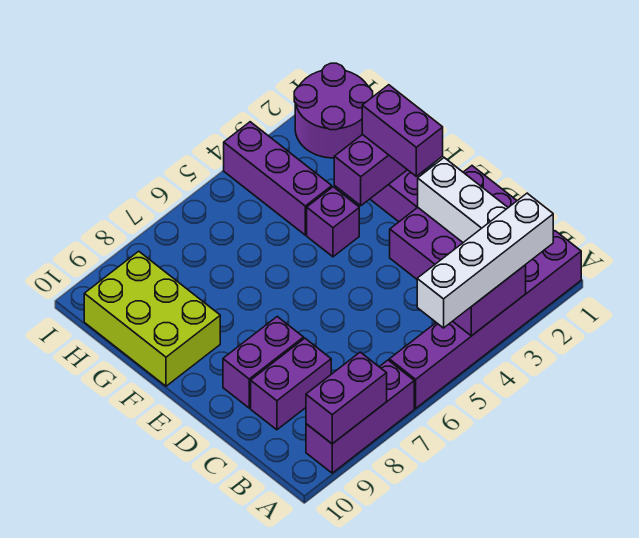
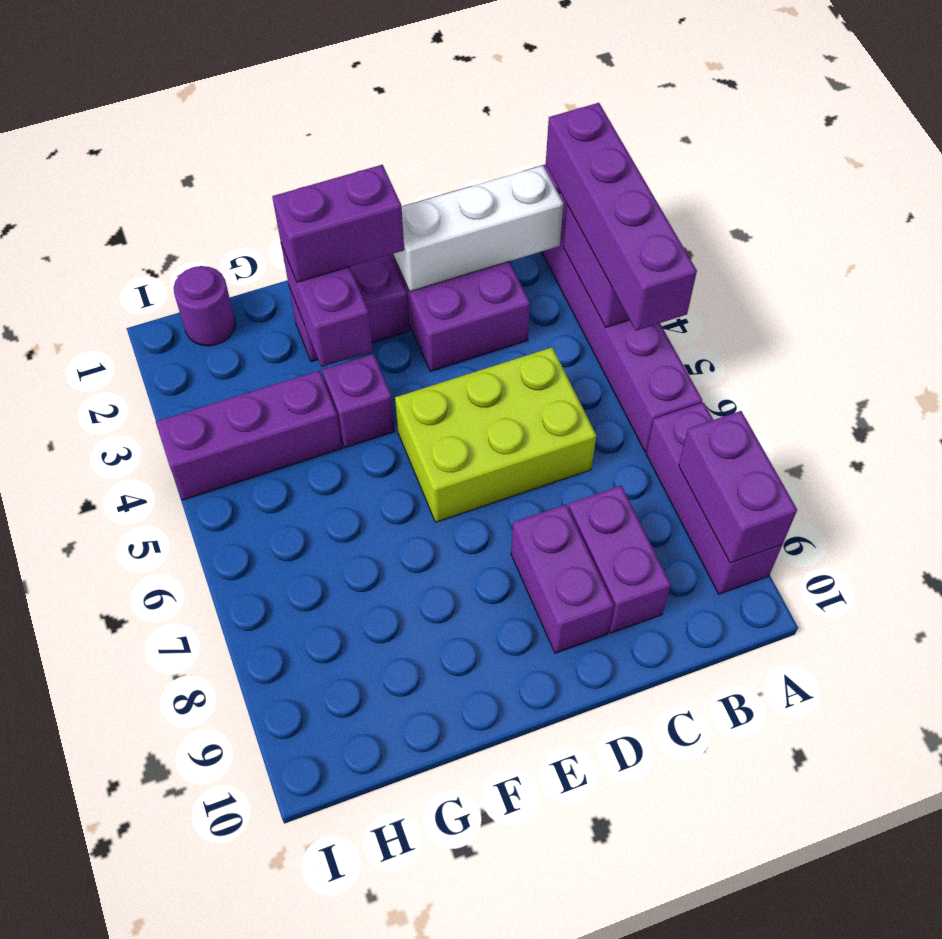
white brick A2:A5 level 3 -> purple brick A2:A5 level 3
lime brick F9:H10 level 1 -> lime brick C5:E6 level 1
purple round brick H1:I2 level 1 -> purple round brick H1 level 1

